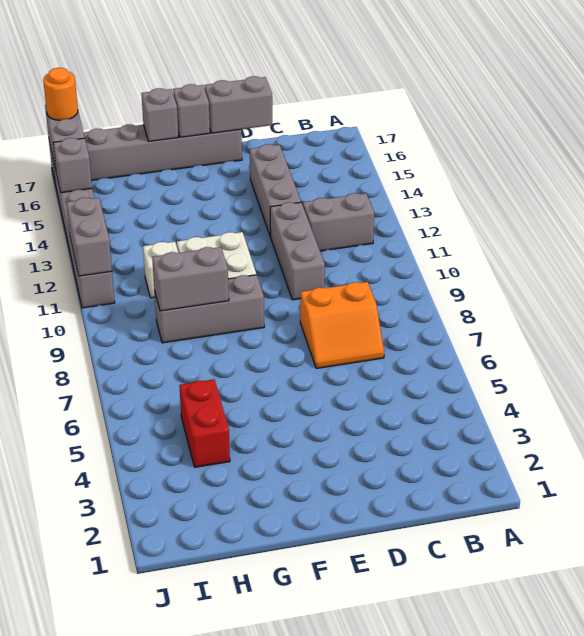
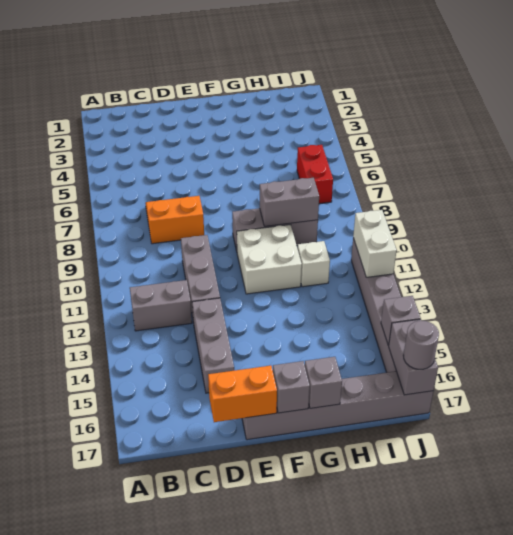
grey brick D17:E17 level 2 -> orange brick D17:E17 level 2
red brick H4:H5 level 1 -> red brick I6:I7 level 1
grey brick J11:J12 level 2 -> white brick J11:J12 level 2
orange round brick J17 level 3 -> grey round brick J17 level 3

